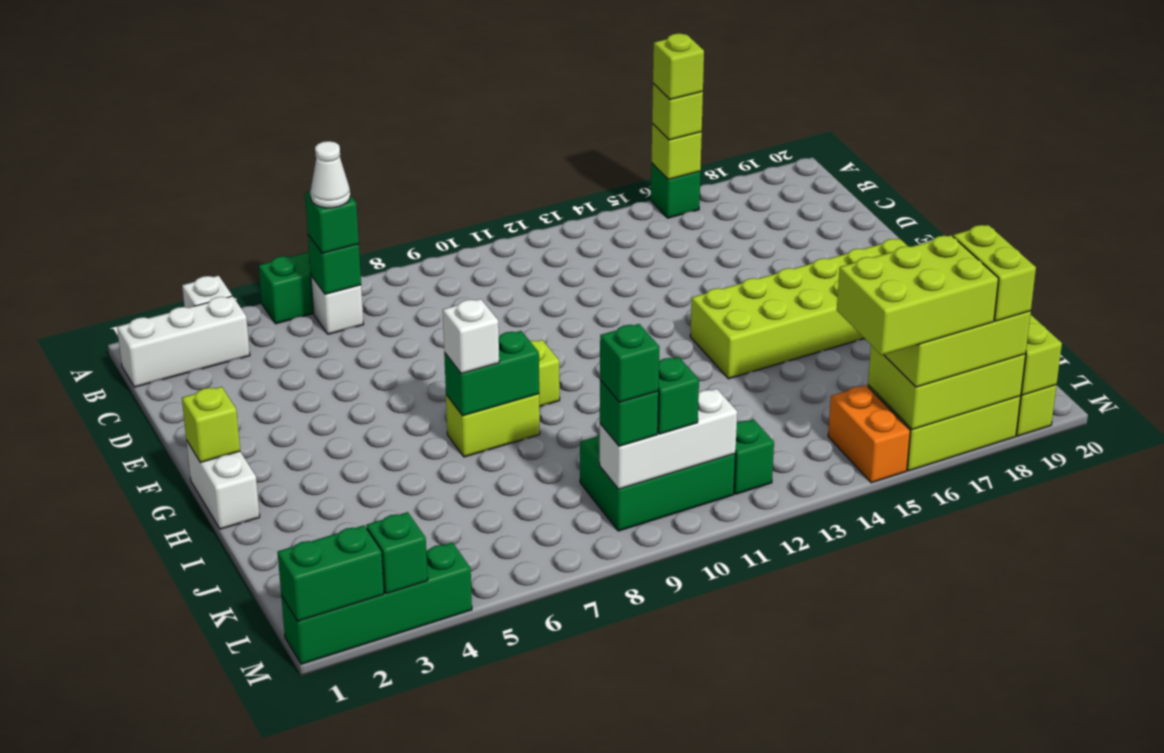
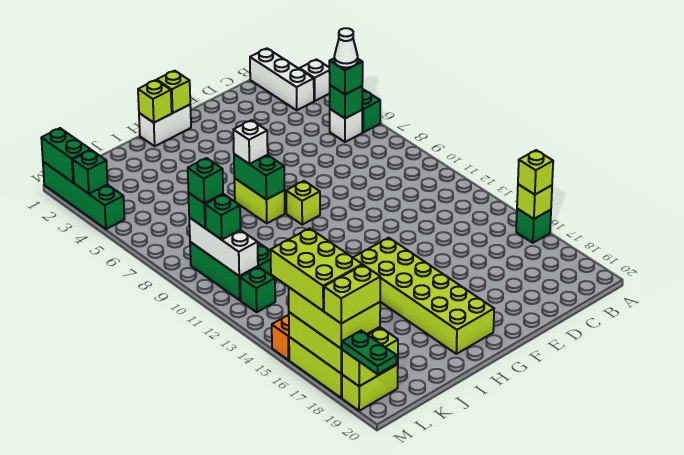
lime brick A16 level 4 -> lime brick H1 level 2
none -> green plate M19:M20 level 3

